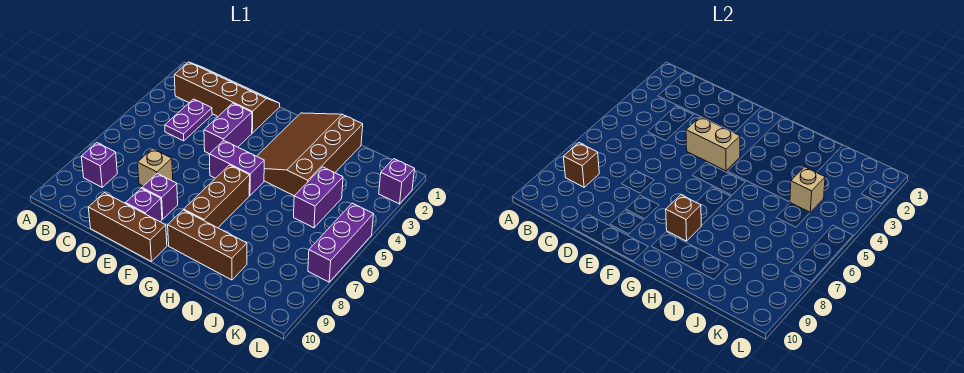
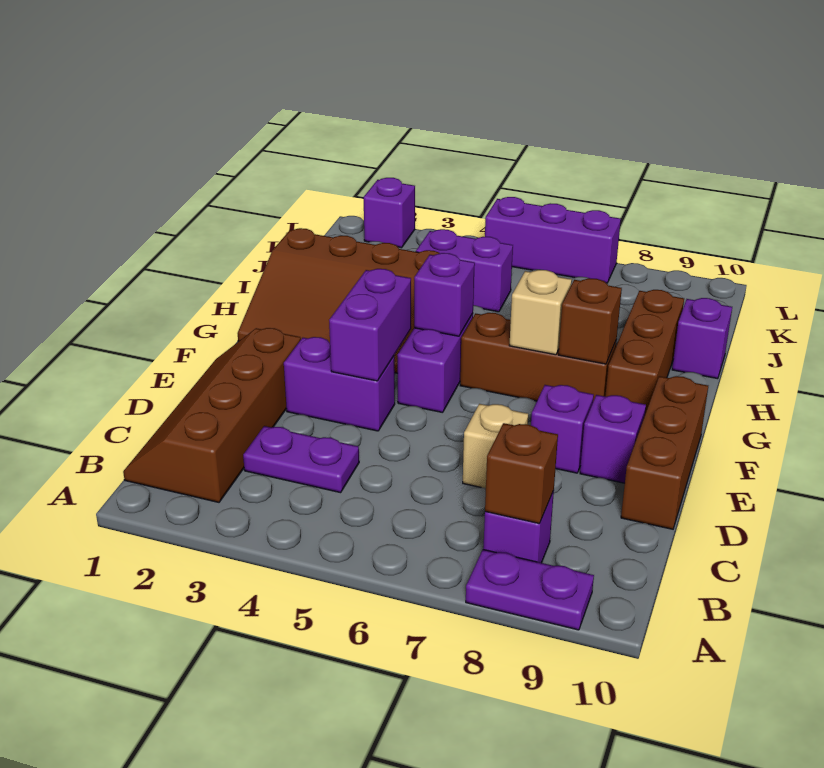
none -> purple plate A8:A9 level 1
tan brick E4:F4 level 2 -> purple brick E4:F4 level 2
none -> purple brick G5 level 2
none -> purple brick I10 level 1
tan brick J4 level 2 -> tan brick G7 level 2

